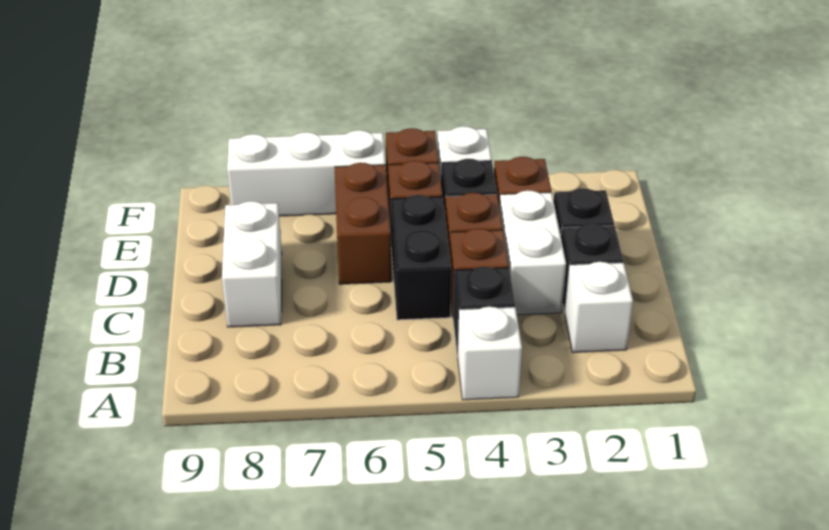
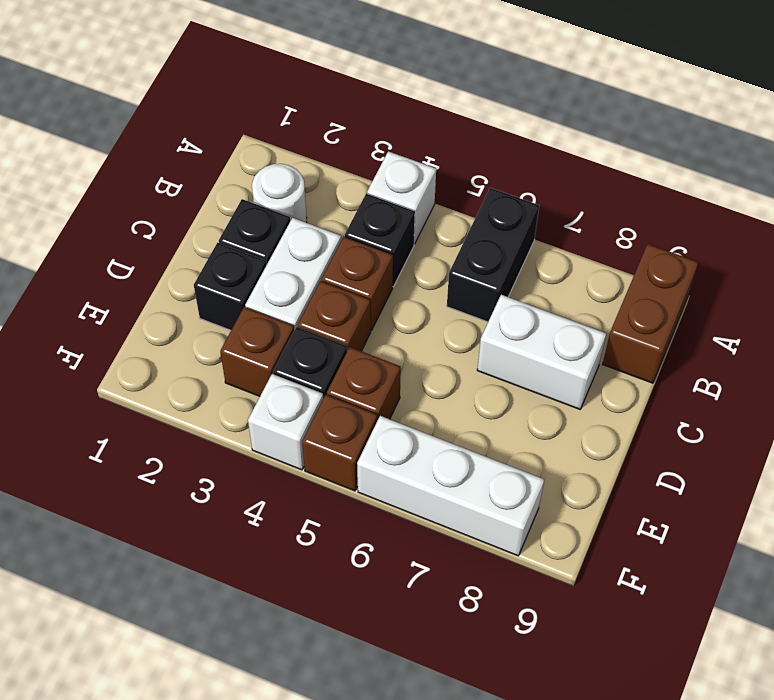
white brick B2 level 1 -> white round brick B2 level 1
black brick C5:D5 level 1 -> black brick A6:B6 level 1
white brick C8:D8 level 1 -> white brick C7:C8 level 1
brown brick D6:E6 level 1 -> brown brick A9:B9 level 1

